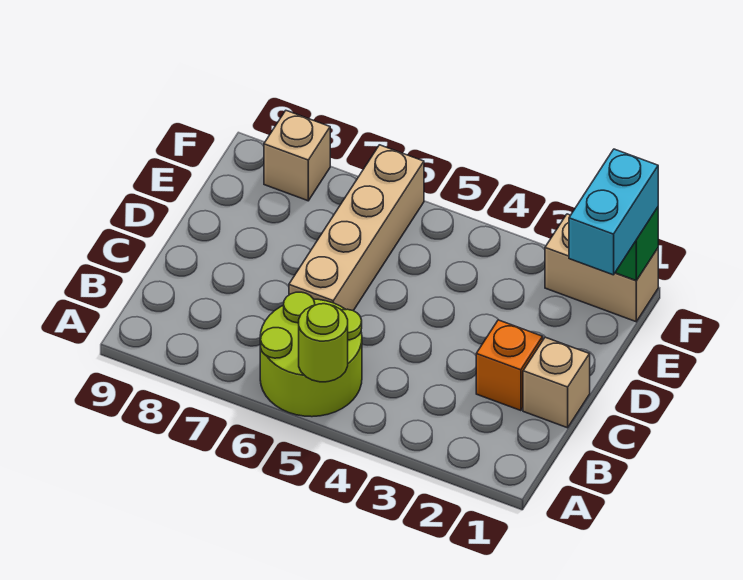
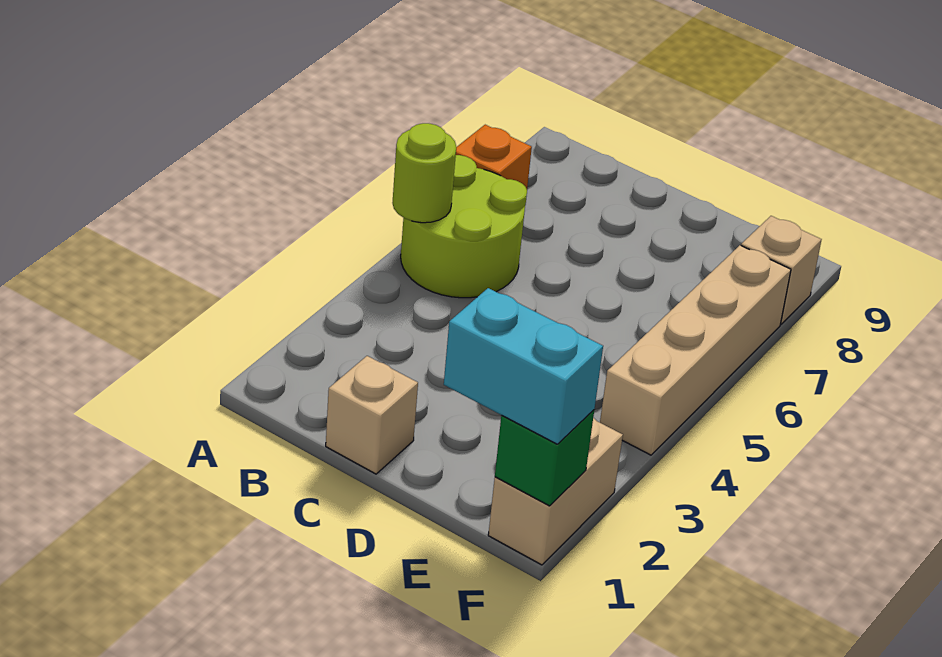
orange brick C2 level 1 -> orange brick A7 level 1
tan brick C6:F6 level 1 -> tan brick F4:F7 level 1

